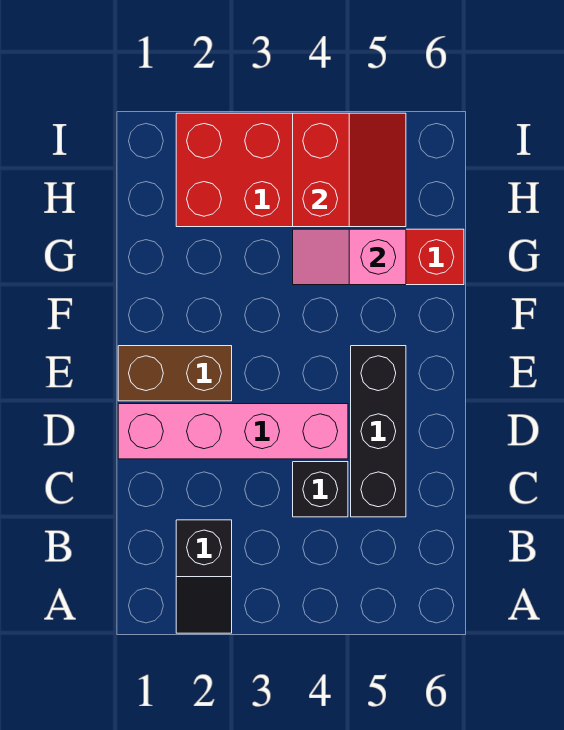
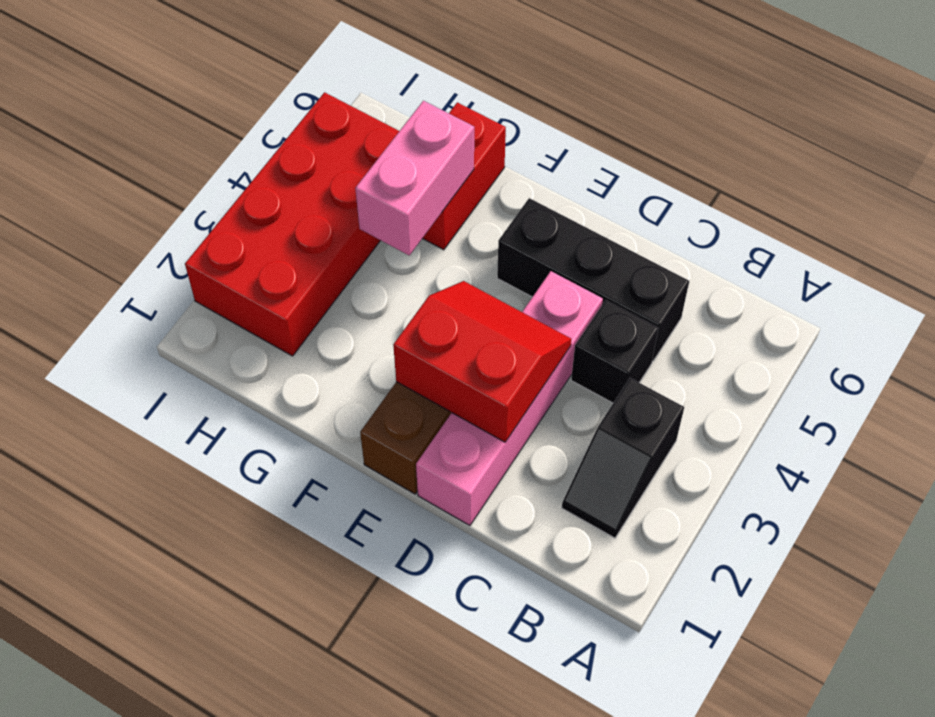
black slope A2:B2 level 1 top B -> black slope B2:B3 level 1 top 3
pink slope G4:G5 level 2 top 5 -> pink brick G4:G5 level 2
red slope H4:I5 level 2 top 4 -> red slope D2:E3 level 2 top 2

